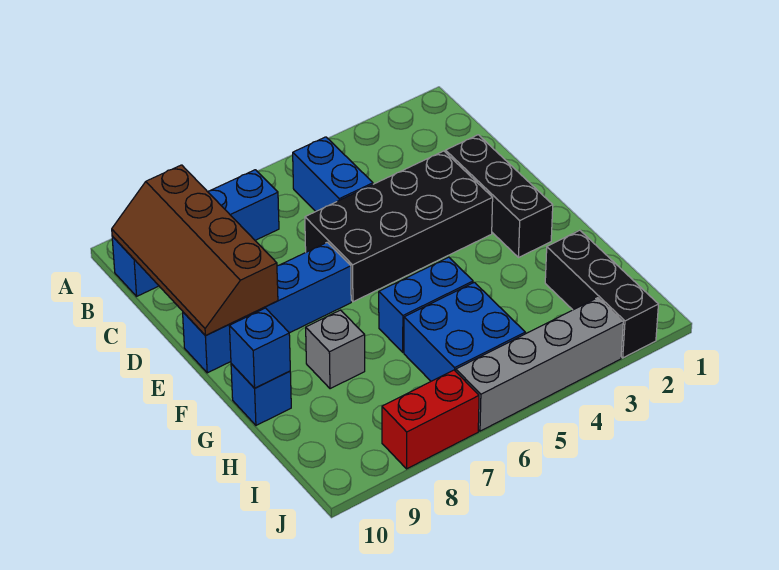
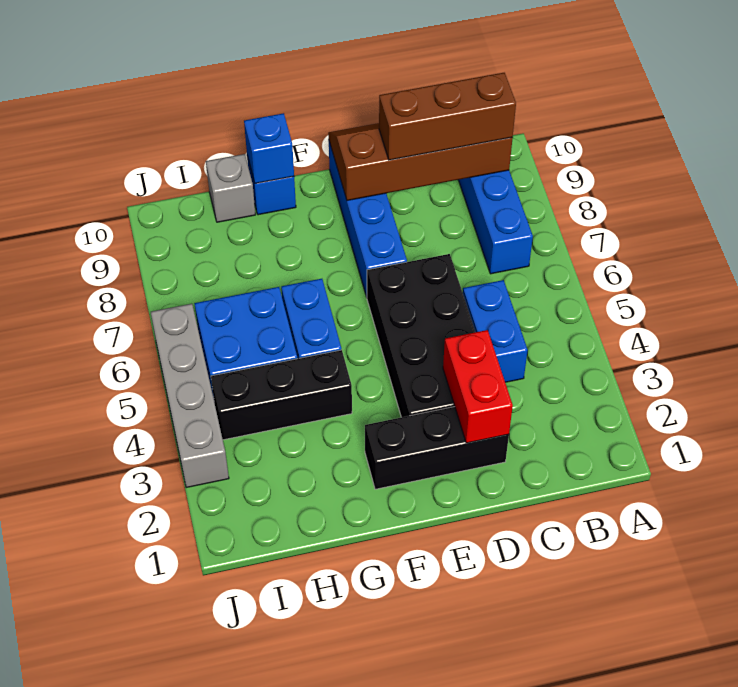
blue brick B5:C5 level 1 -> blue brick C4:C5 level 1
none -> brown brick B9:D9 level 3
grey brick G8 level 1 -> grey brick H10 level 1
black brick H2:J2 level 1 -> black brick G4:I4 level 1
red brick J7:J8 level 1 -> red brick D2:D3 level 2

